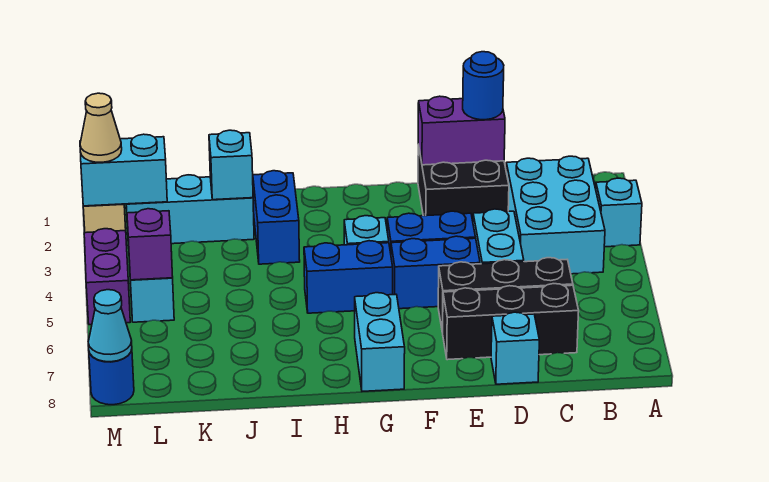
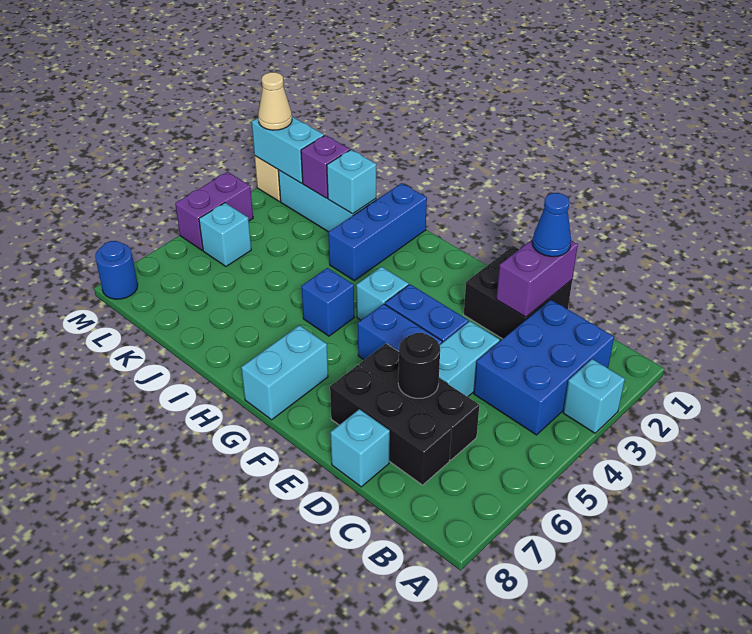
cyan brick B2:C4 level 1 -> blue brick B2:C4 level 1
purple brick D1:E1 level 2 -> purple brick D1:D2 level 2
blue round brick D1 level 3 -> blue cone D1 level 3
none -> black round brick D6 level 2
blue brick G5:H5 level 1 -> blue brick H5 level 1
blue brick I2:I3 level 1 -> blue brick I1:I3 level 1
purple brick L5 level 2 -> purple brick K2 level 2
cyan cone M8 level 2 -> none

